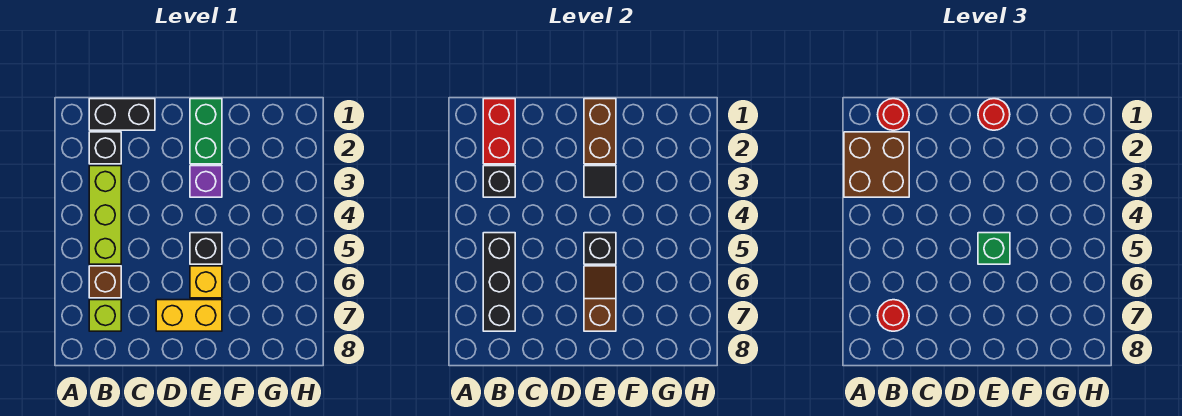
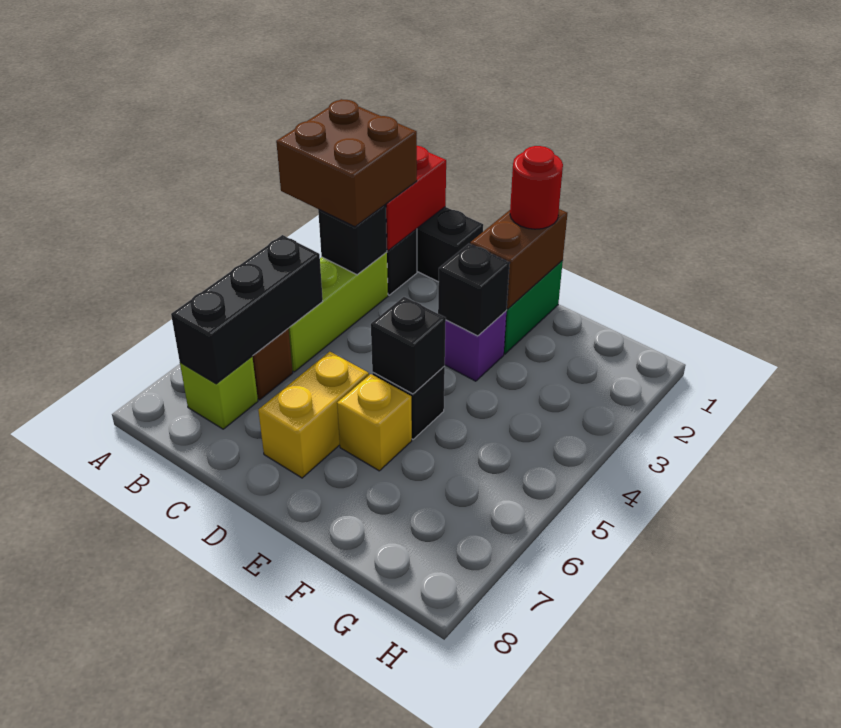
red round brick B1 level 3 -> none
red round brick B7 level 3 -> none
yellow brick D7:E7 level 1 -> yellow brick D6:D7 level 1
black tile E3 level 2 -> black brick E3 level 2
green brick E5 level 3 -> none
brown slope E6:E7 level 2 top 7 -> none

